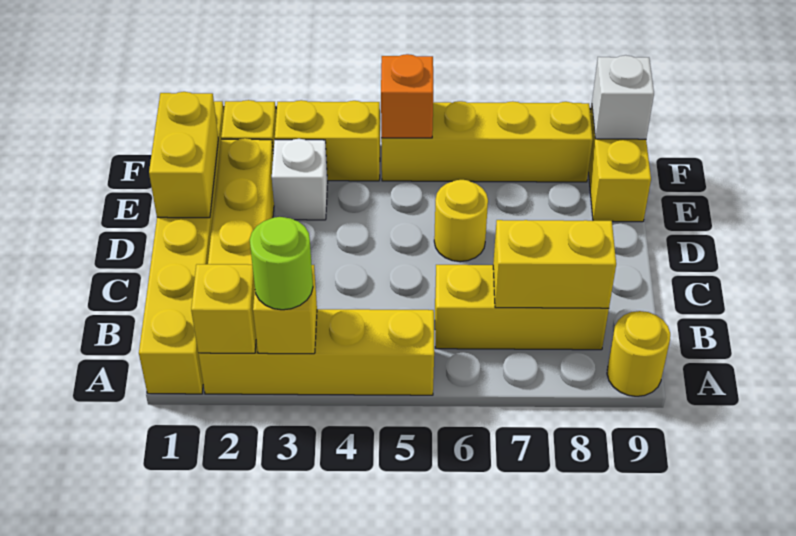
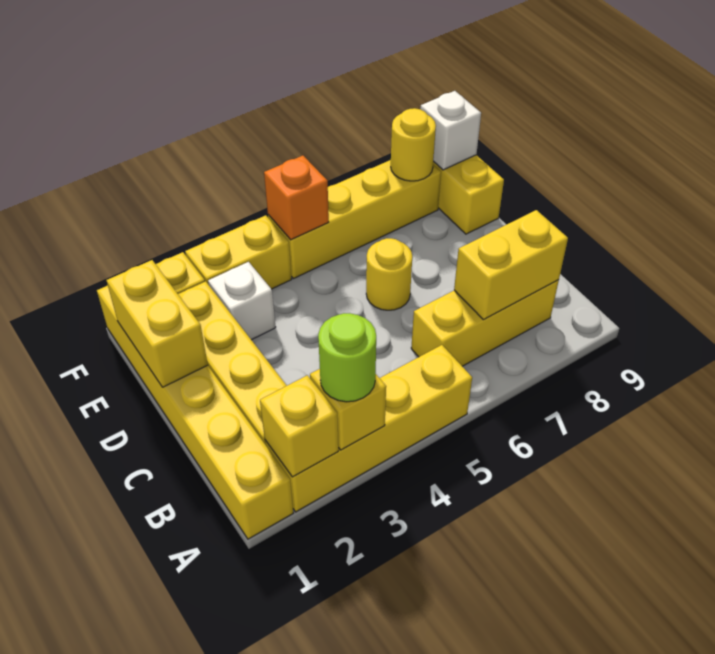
yellow round brick A9 level 1 -> yellow round brick F8 level 2

